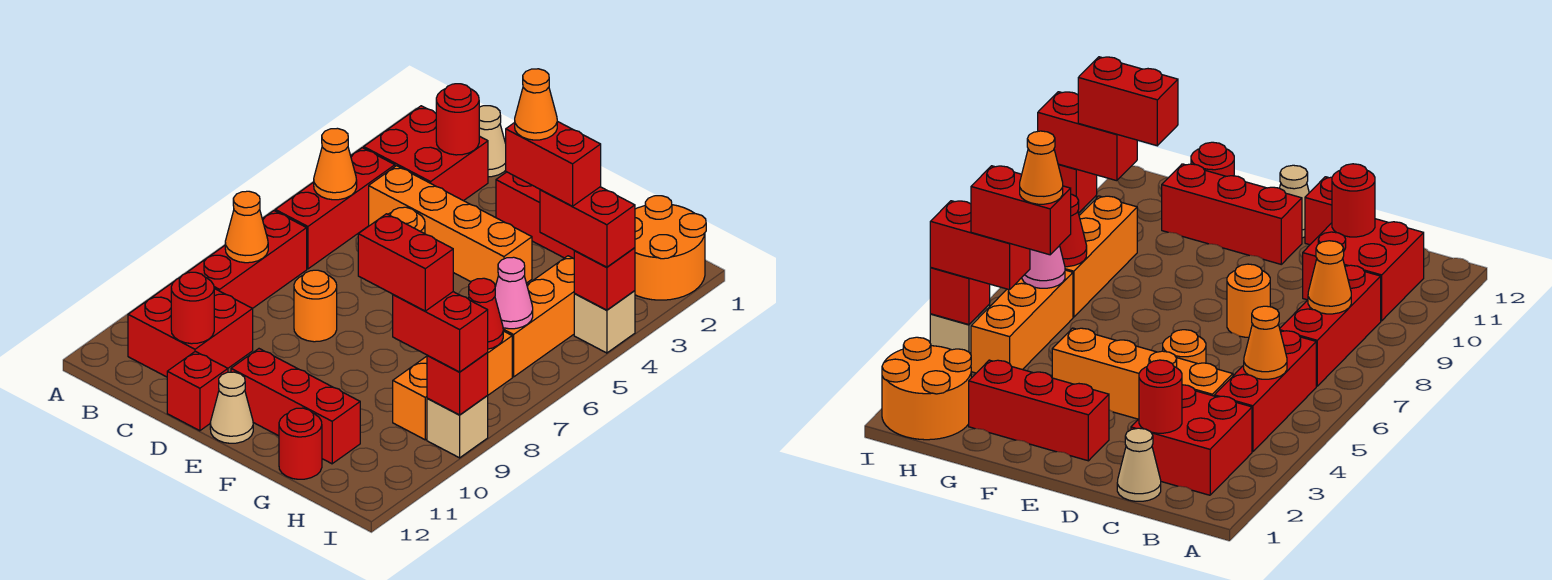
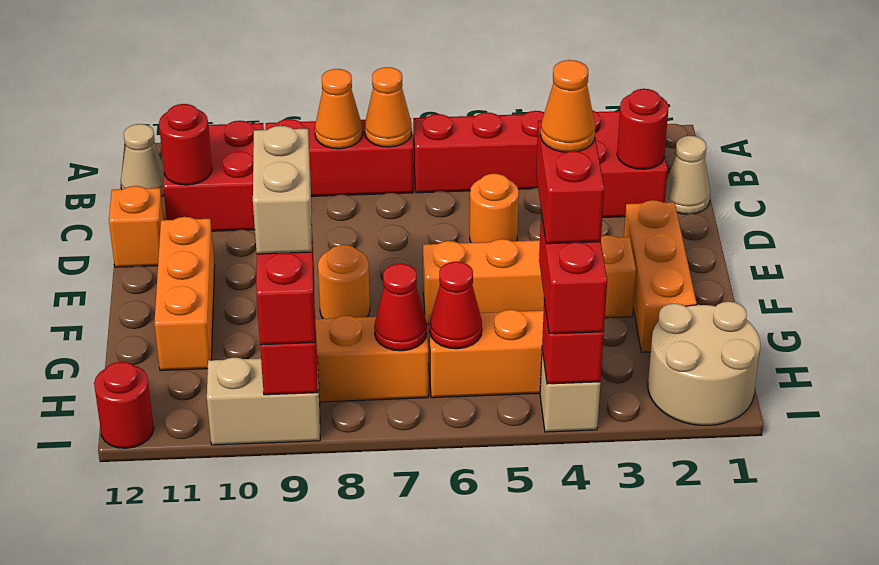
orange cone B5 level 2 -> orange cone B7 level 2
orange brick C4:F4 level 1 -> orange brick F3:F6 level 1
orange round brick D8 level 1 -> orange round brick F8 level 1
red brick D12 level 1 -> orange brick D12 level 1
red brick E2:G2 level 1 -> orange brick E2:G2 level 1
red brick E11:G11 level 1 -> orange brick E11:G11 level 1
tan cone E12 level 1 -> tan cone B12 level 1
red brick G9:H9 level 4 -> tan brick G9:H9 level 4
red round brick G12 level 1 -> red round brick I12 level 1
orange round brick H1:I2 level 1 -> tan round brick H1:I2 level 1
pink cone H6 level 2 -> red cone H6 level 2
tan brick I9 level 1 -> tan brick I9:I10 level 1

